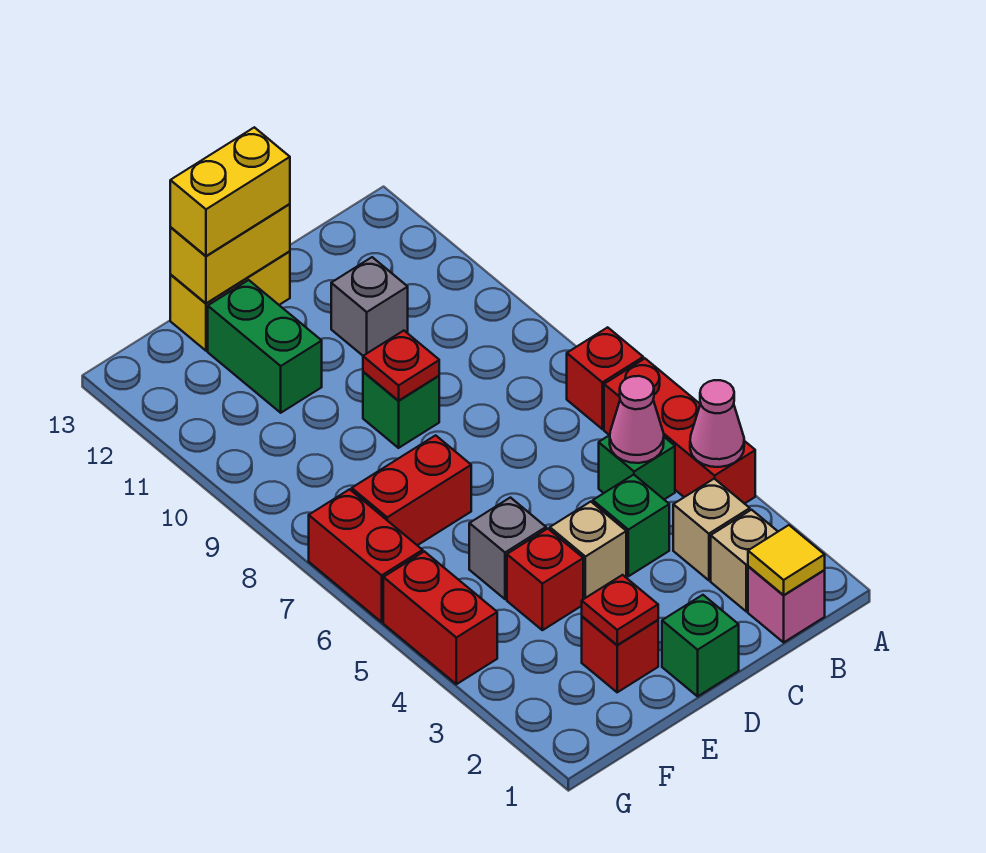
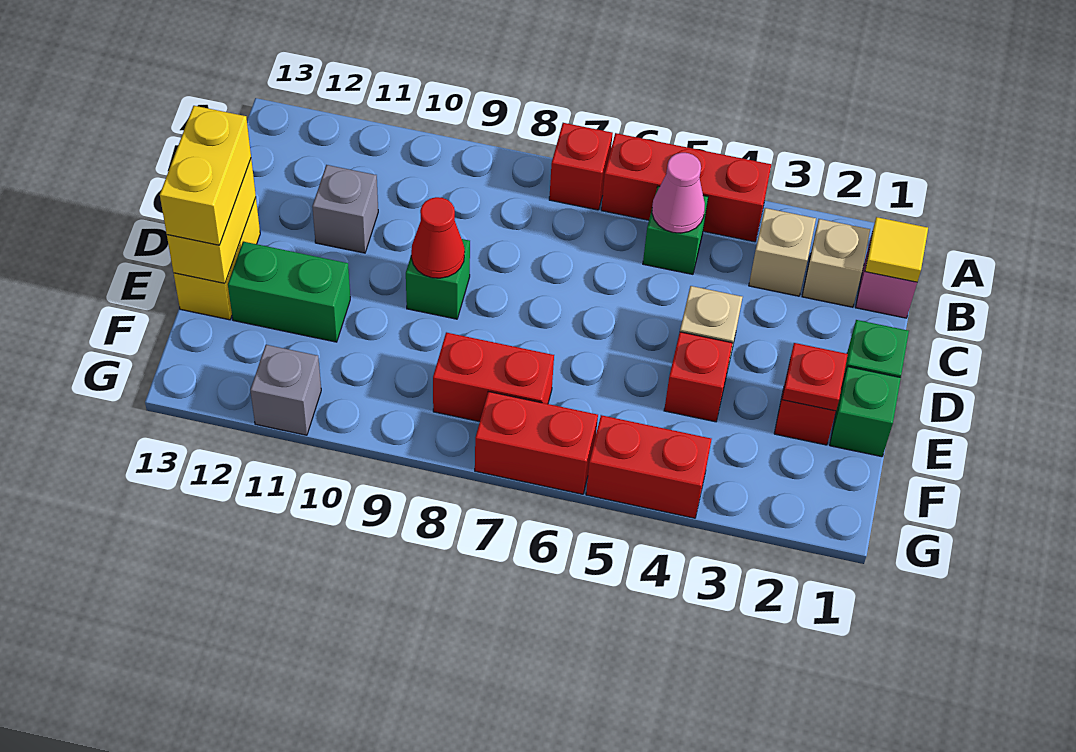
pink cone A4 level 2 -> none
green brick C4 level 1 -> green brick E1 level 1
red plate D9 level 2 -> red cone D9 level 2
grey brick E5 level 1 -> grey brick G11 level 1
red brick E7:F7 level 1 -> red brick F7:F8 level 1

